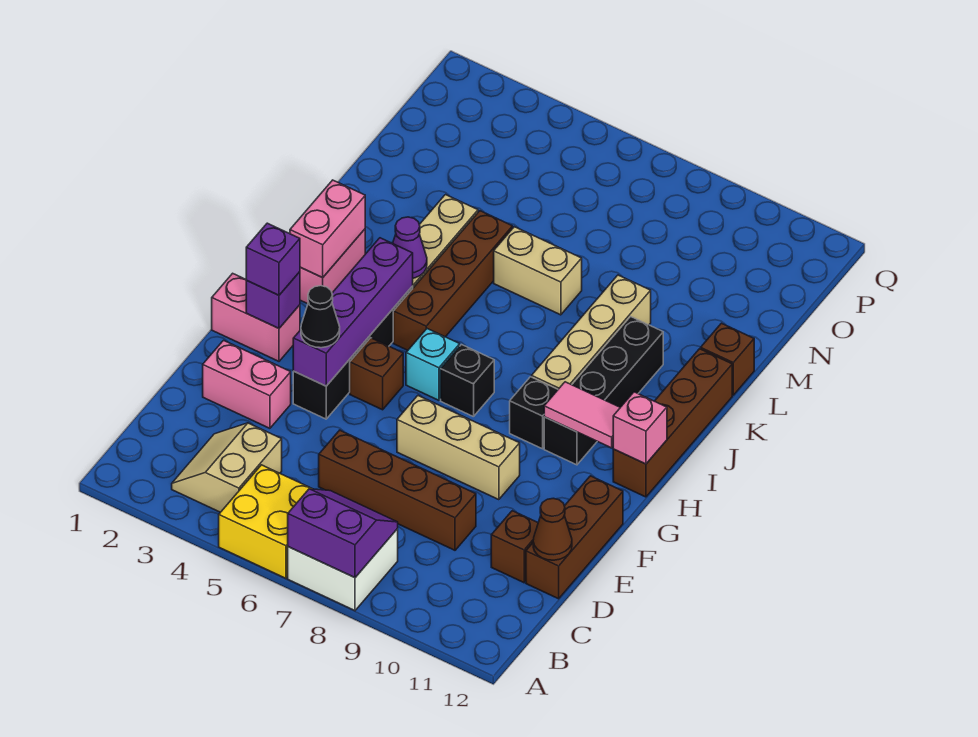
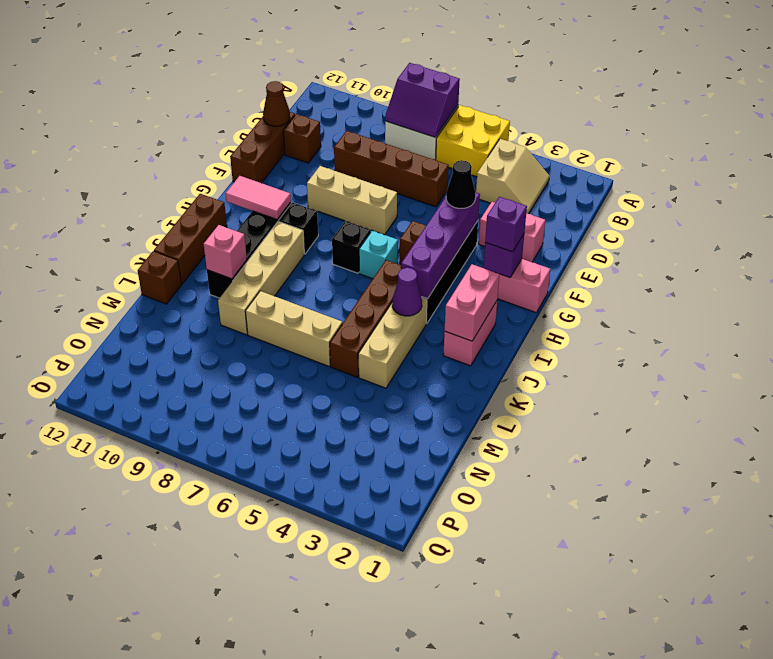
brown brick H12:K12 level 1 -> brown brick I12:K12 level 1
pink brick H12 level 2 -> pink brick K10 level 2
tan brick L6:L7 level 1 -> tan brick L6:L8 level 1

